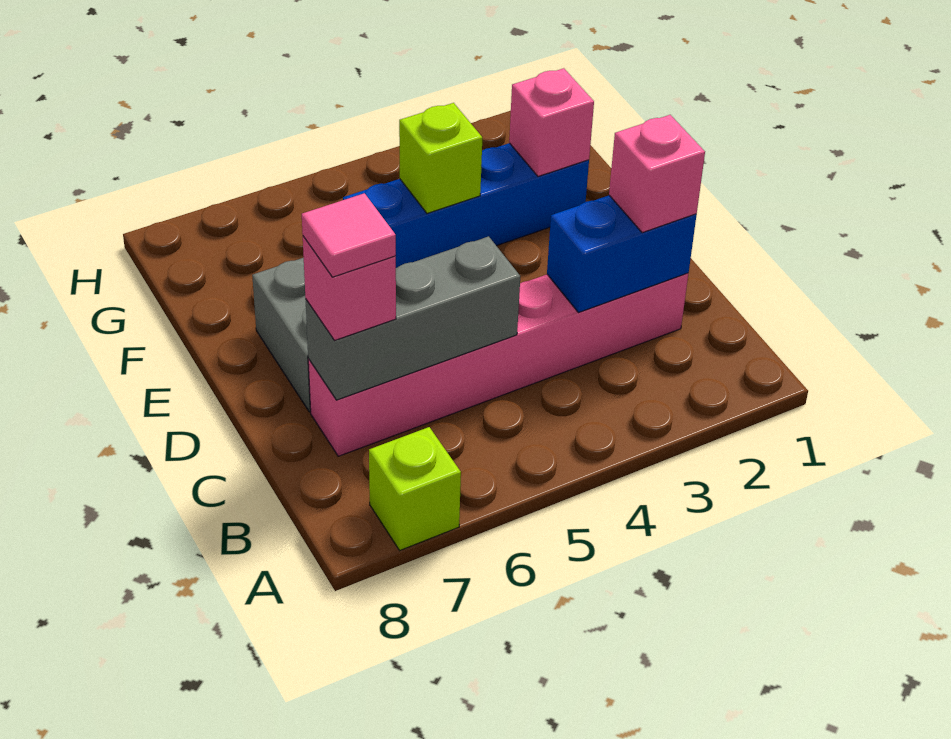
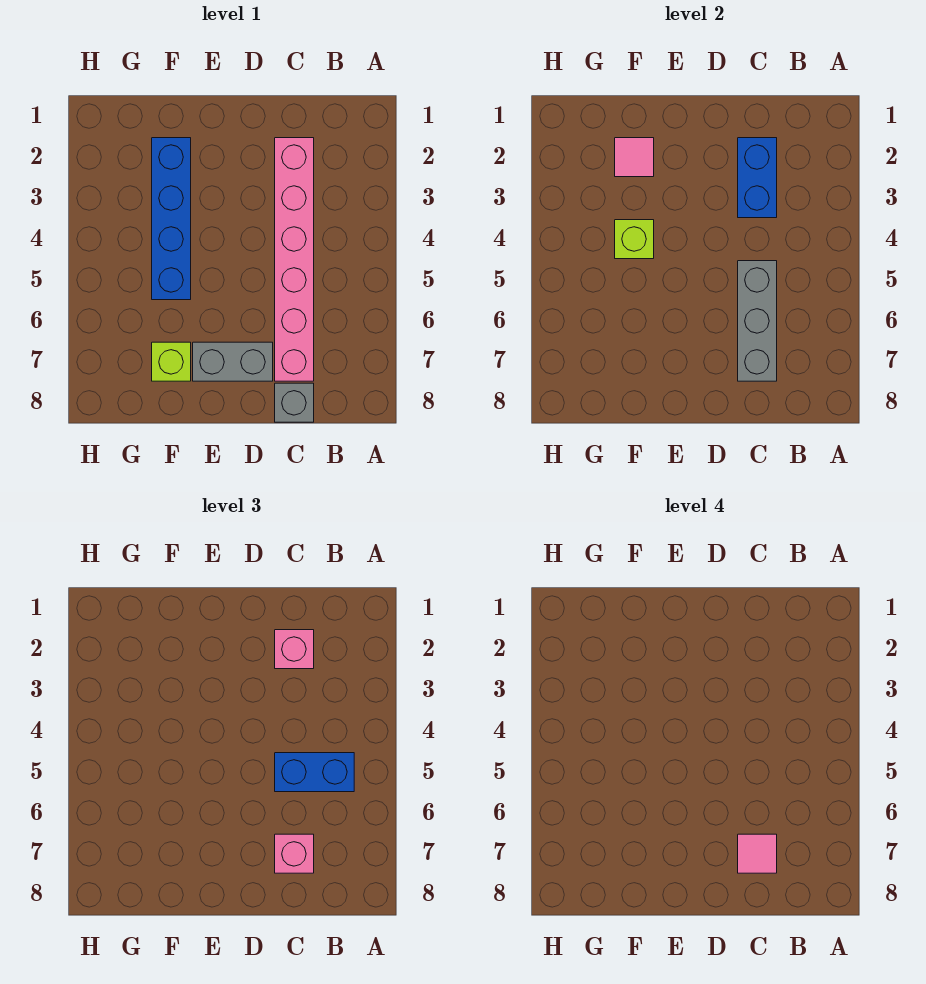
lime brick A7 level 1 -> lime brick F7 level 1
none -> blue brick B5:C5 level 3
none -> grey brick C8 level 1
pink brick F2 level 2 -> pink tile F2 level 2

